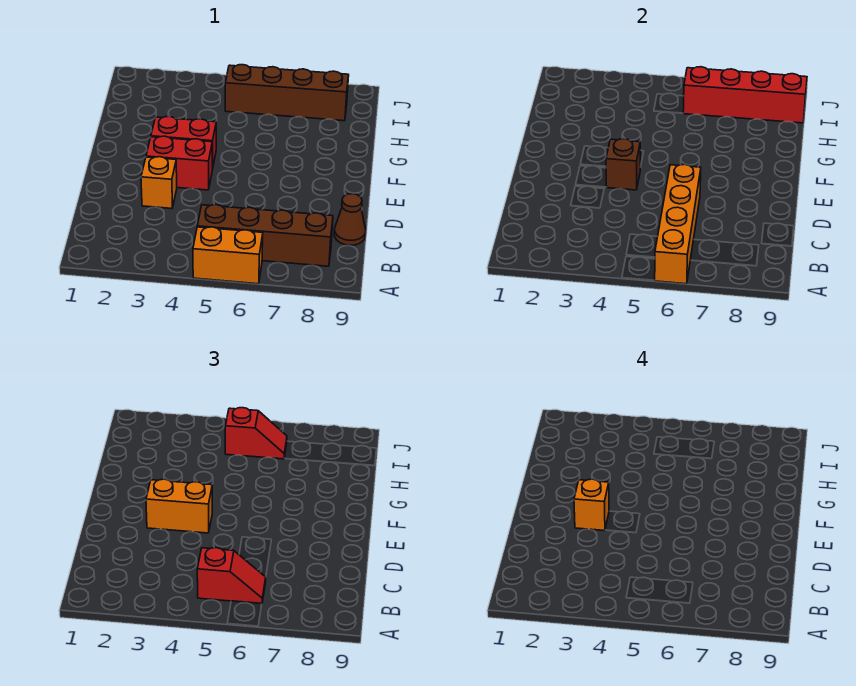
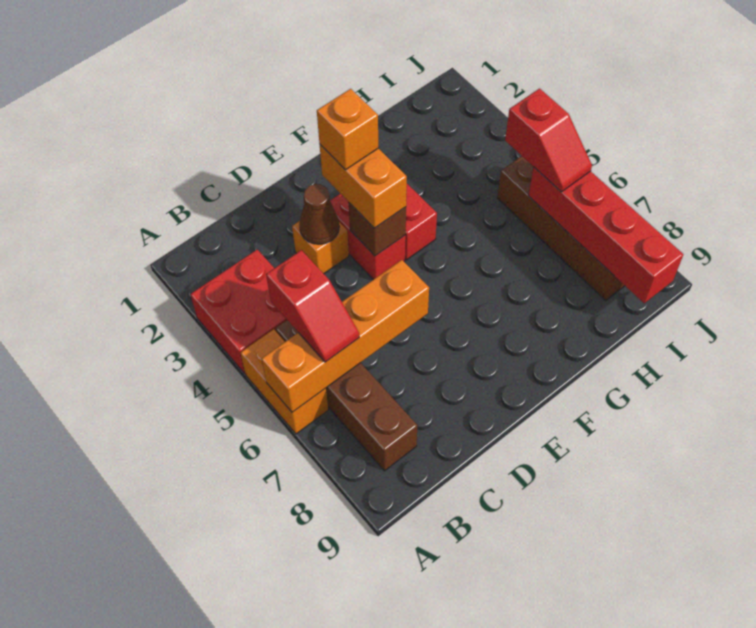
none -> red brick A3:B4 level 1
brown cone C9 level 1 -> brown cone D3 level 2

